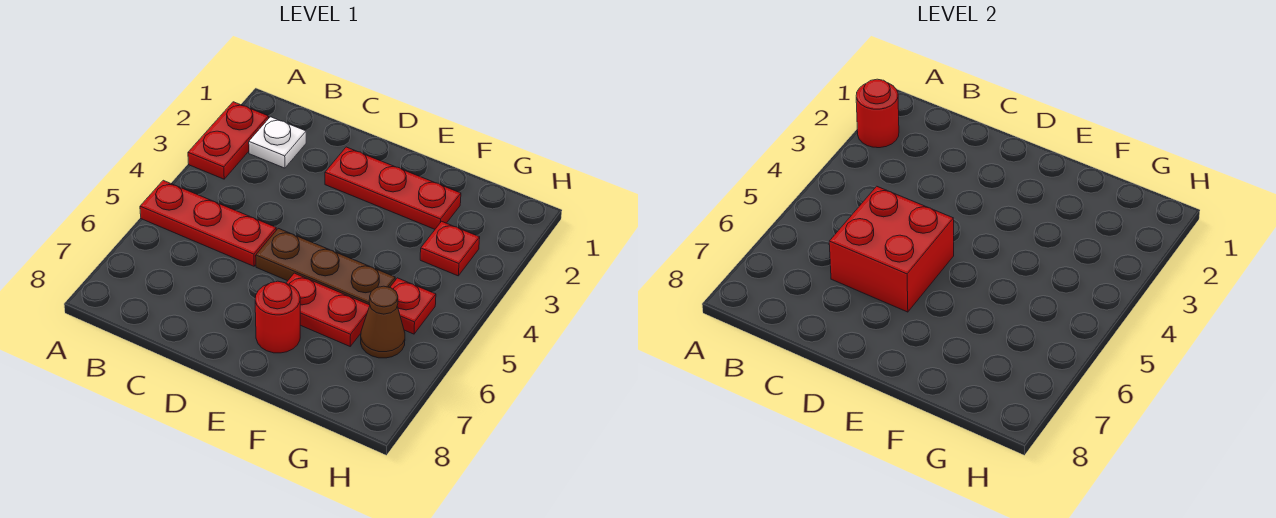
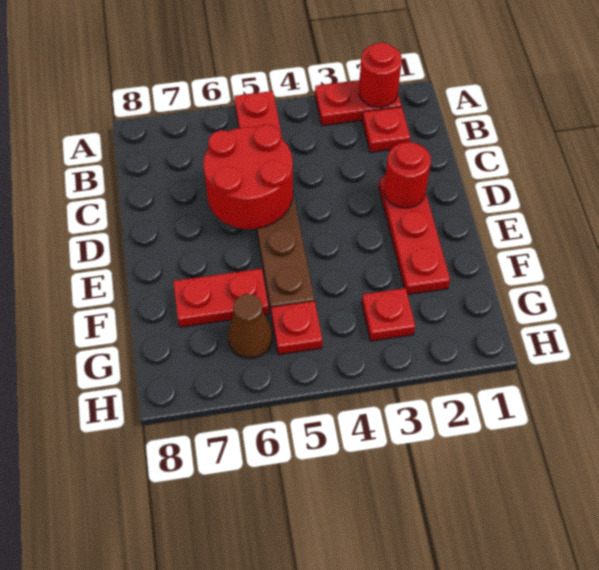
white plate B2 level 1 -> red plate B2 level 1
red brick C5:D6 level 2 -> red round brick C5:D6 level 2
red plate E6:F6 level 1 -> red plate F6:F7 level 1
red round brick E7 level 1 -> red round brick D2 level 2

